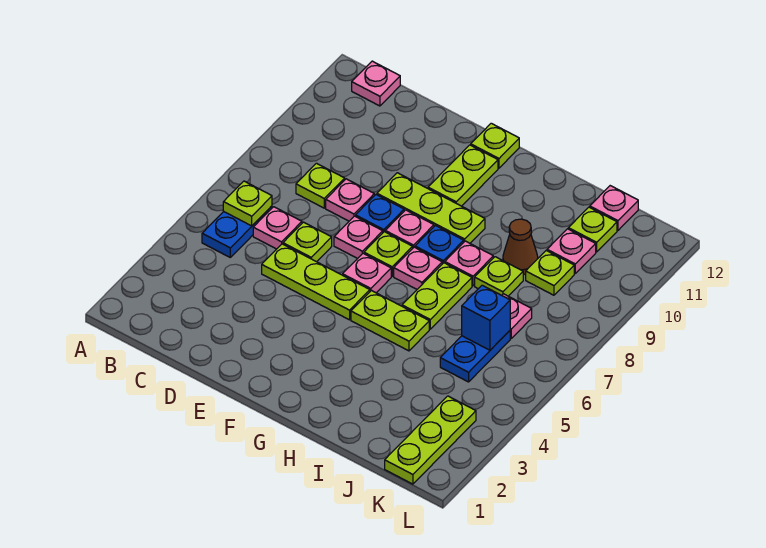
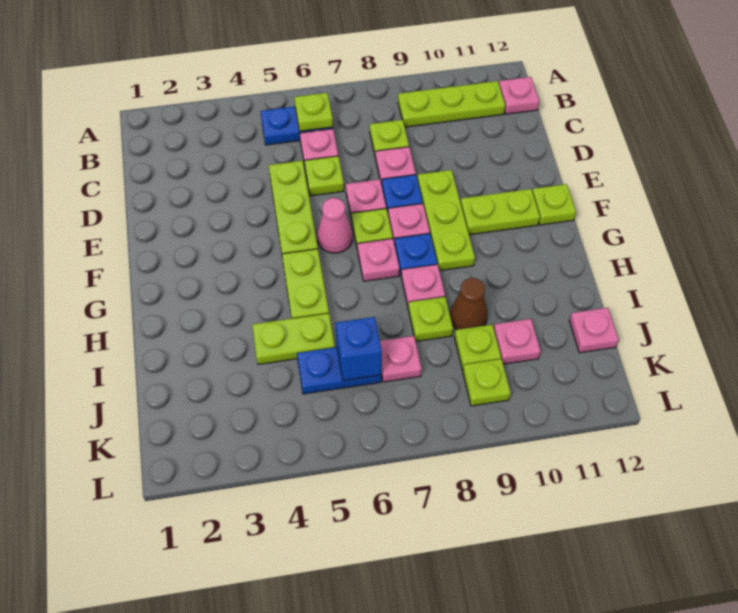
pink plate F6 level 1 -> pink cone F6 level 1
lime plate H6:H7 level 1 -> lime plate I4:I5 level 1
lime plate J11 level 1 -> lime plate K9 level 1
lime plate K1:K3 level 1 -> lime plate B9:B11 level 1

